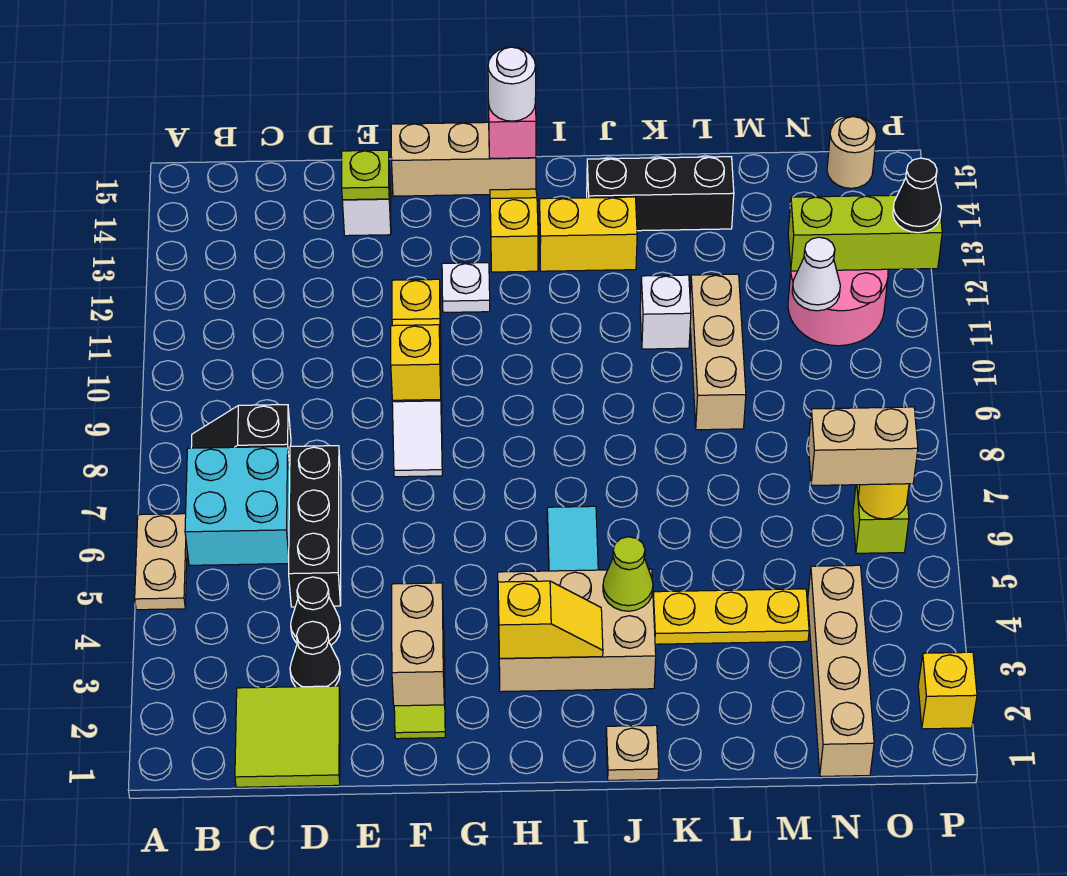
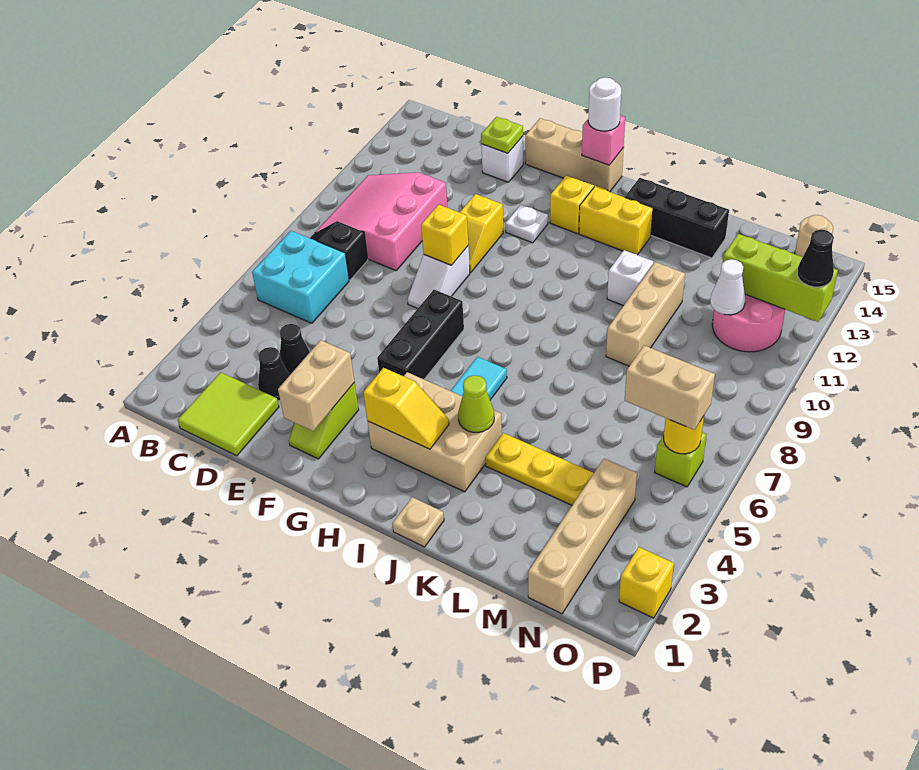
tan plate A5:A6 level 1 -> none
none -> pink slope B9:D11 level 1 top D
black brick D5:D7 level 1 -> black brick G5:G7 level 1

